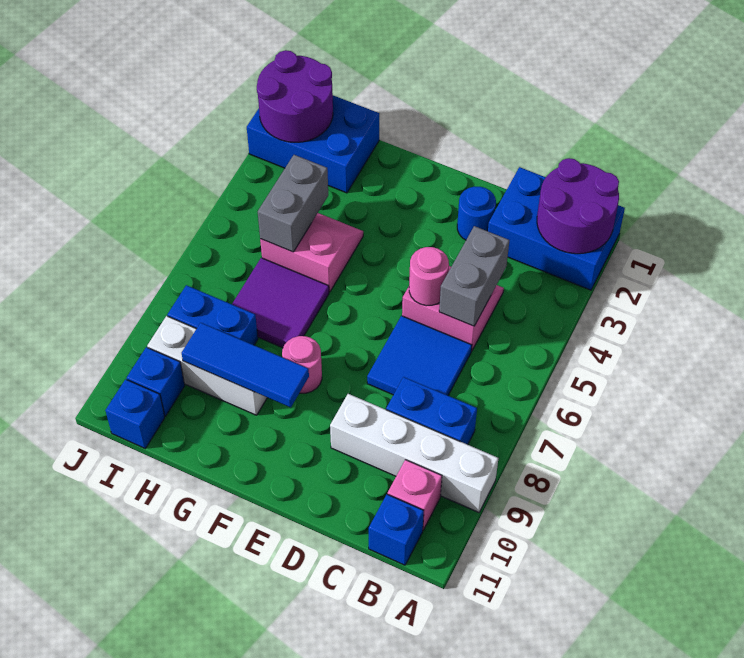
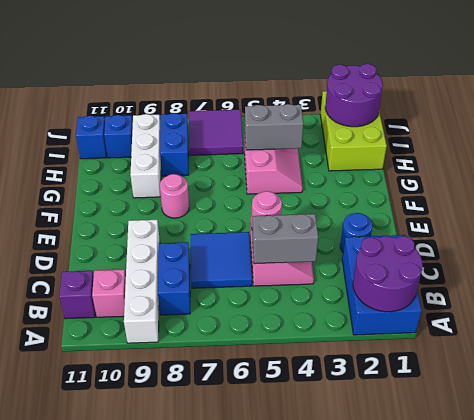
blue brick B11 level 1 -> purple brick B11 level 1
blue tile F9:H9 level 2 -> none
purple tile G6:H7 level 1 -> purple tile I6:J7 level 1
blue brick H1:J2 level 1 -> lime brick H1:J2 level 1

